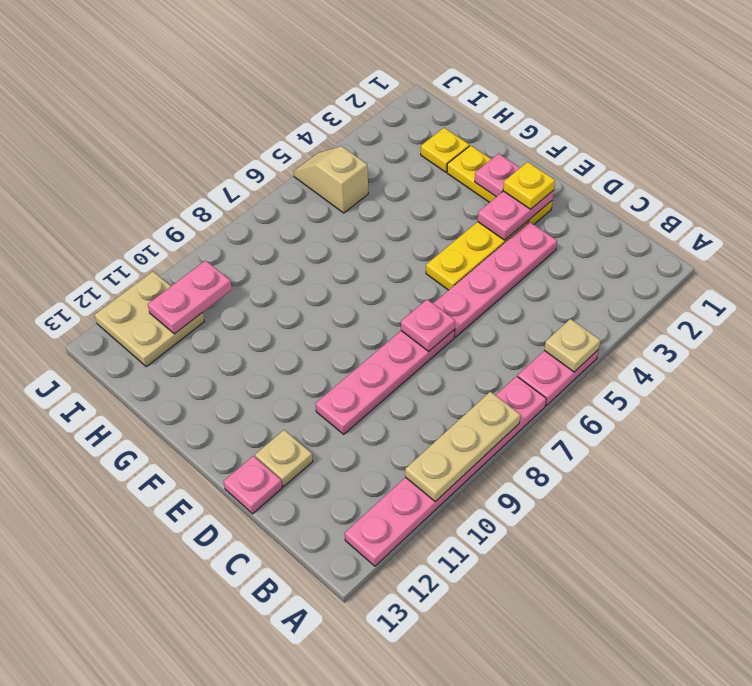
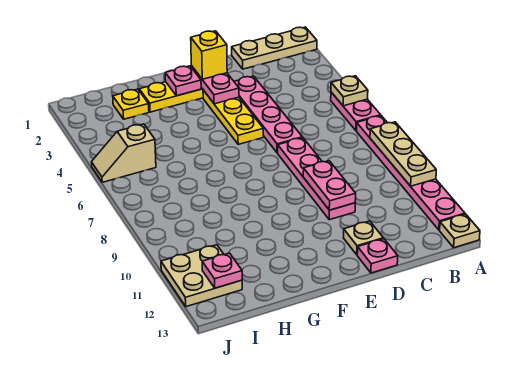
none -> tan plate A1:C1 level 1
none -> tan plate A13 level 1
pink plate D7 level 2 -> pink plate I12 level 2
yellow plate E2 level 3 -> yellow brick E2 level 3
pink plate I10:I11 level 2 -> pink plate D9:D10 level 2

